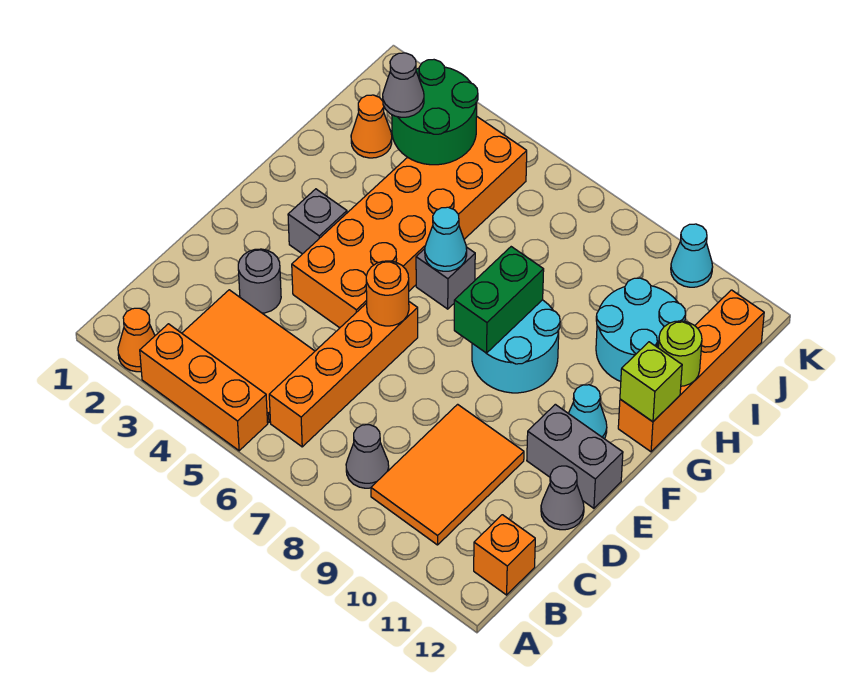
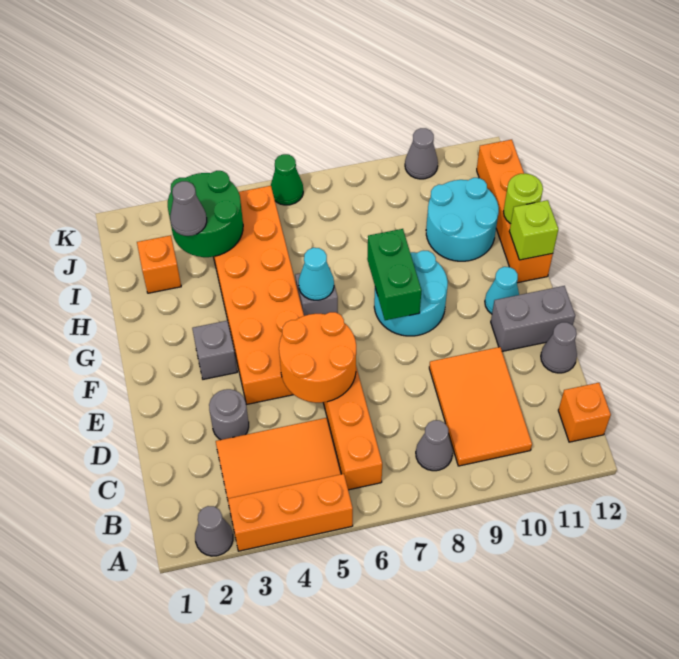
orange cone A2 level 1 -> grey cone A2 level 1
orange round brick E6 level 2 -> orange round brick D5:E6 level 2
orange cone I2 level 1 -> orange brick I2 level 1
none -> green cone K6 level 1
cyan cone K10 level 1 -> grey cone K10 level 1

